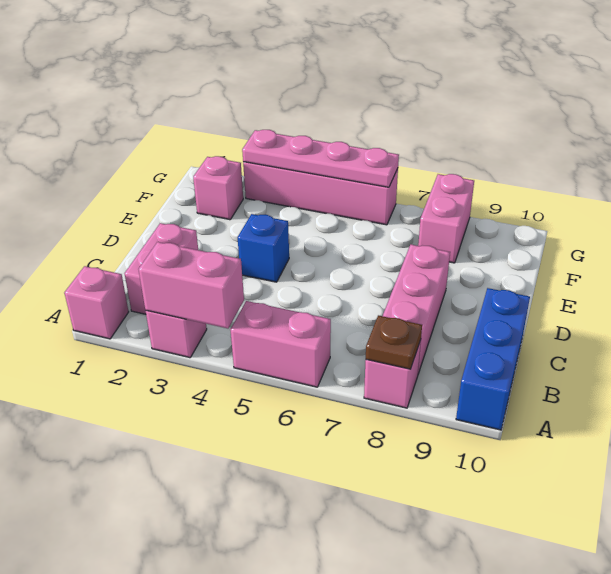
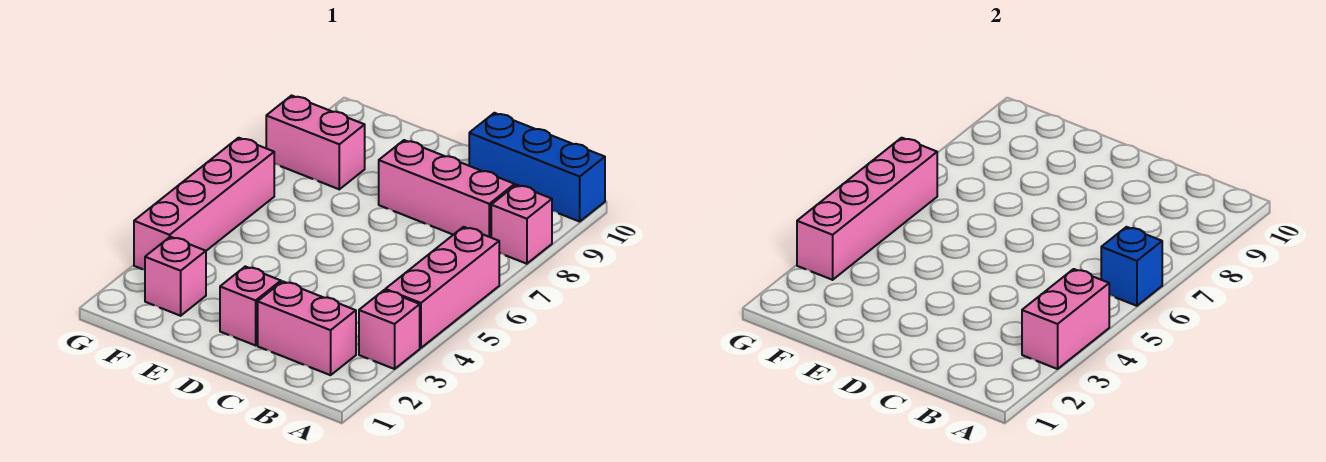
pink brick A1 level 1 -> pink brick D2 level 1
pink brick A5:A6 level 1 -> pink brick A4:A6 level 1
brown plate A8 level 2 -> none
blue brick D4 level 1 -> blue brick A6 level 2
pink plate G3:G6 level 2 -> pink brick G3:G6 level 2

